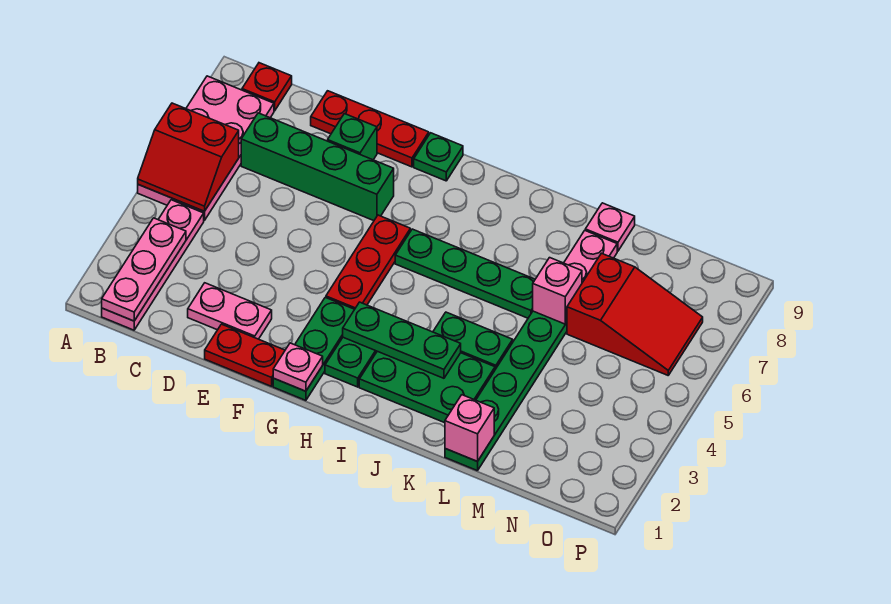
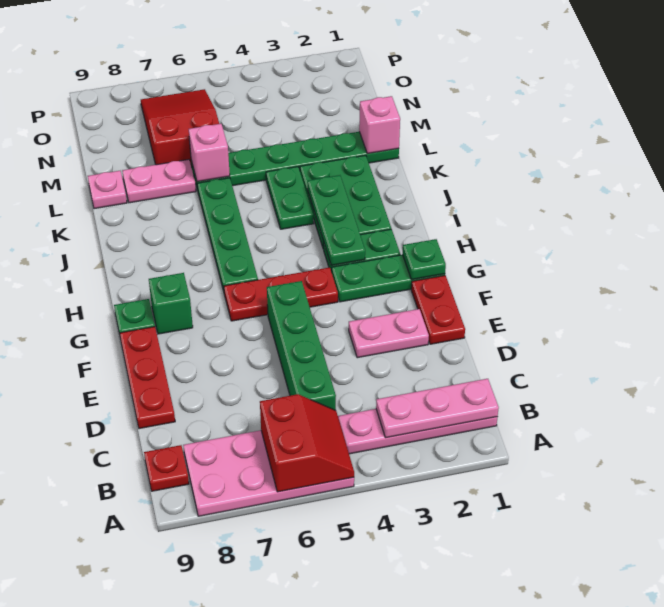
green brick C7:F7 level 1 -> green brick C5:F5 level 1
pink plate D2:E2 level 1 -> pink plate E2:E3 level 1
green brick E8 level 1 -> green brick G8 level 1
pink plate G1 level 2 -> green plate G1 level 2

